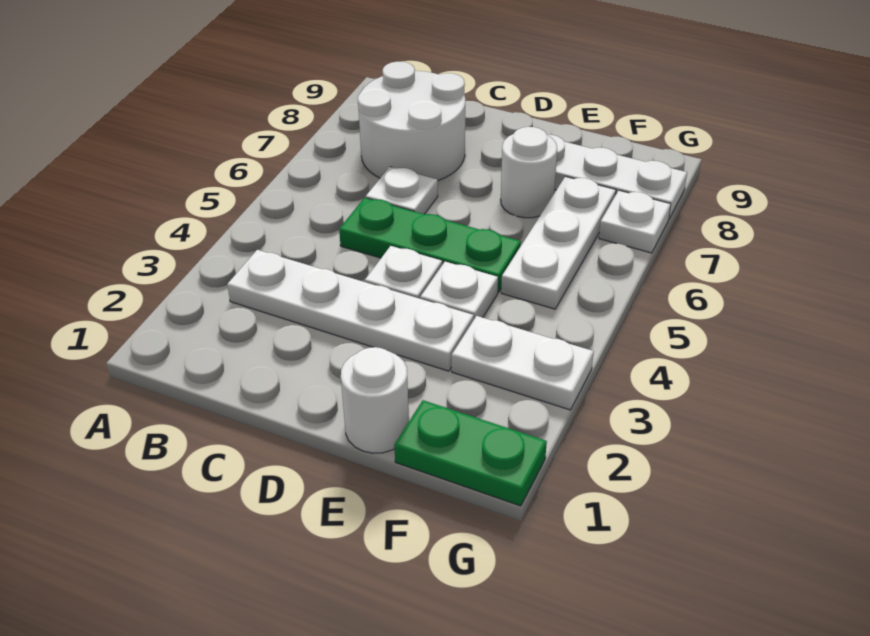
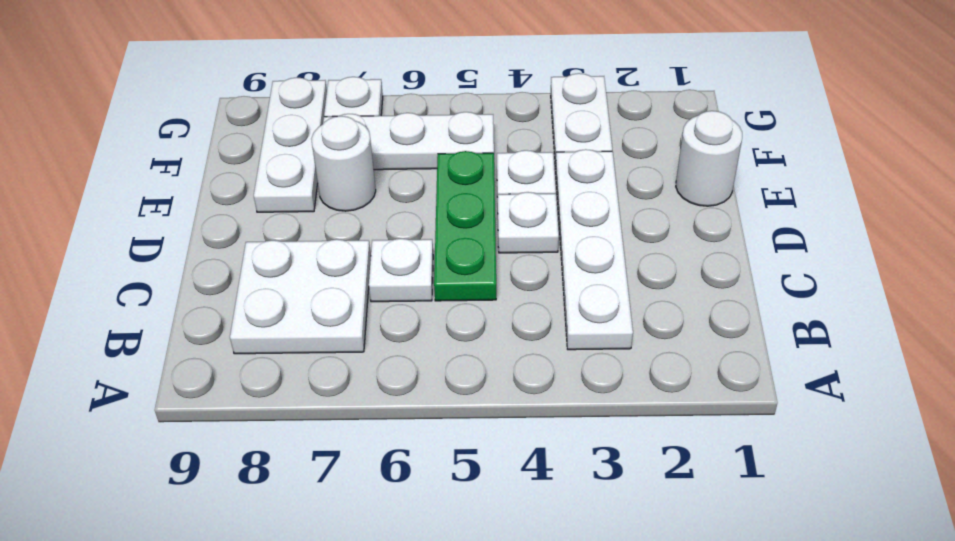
white round brick B7:C8 level 1 -> white plate B7:C8 level 1
green plate F1:G1 level 1 -> none

